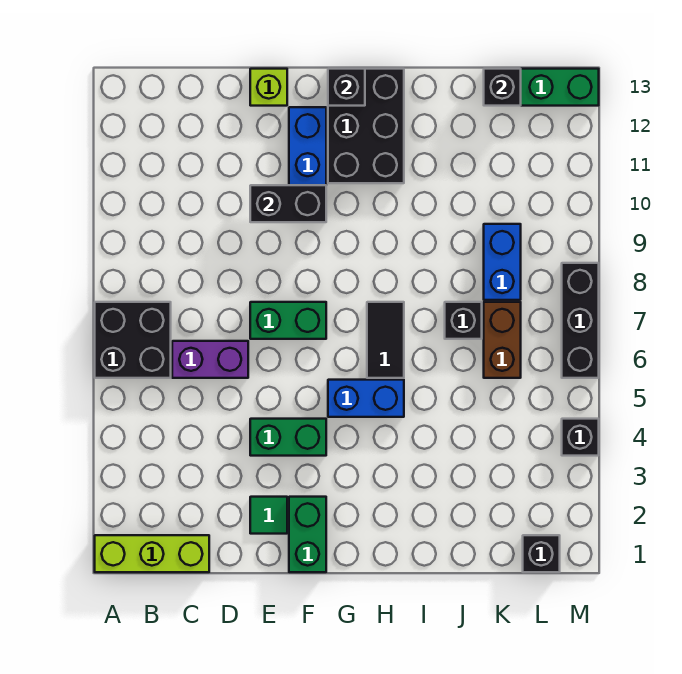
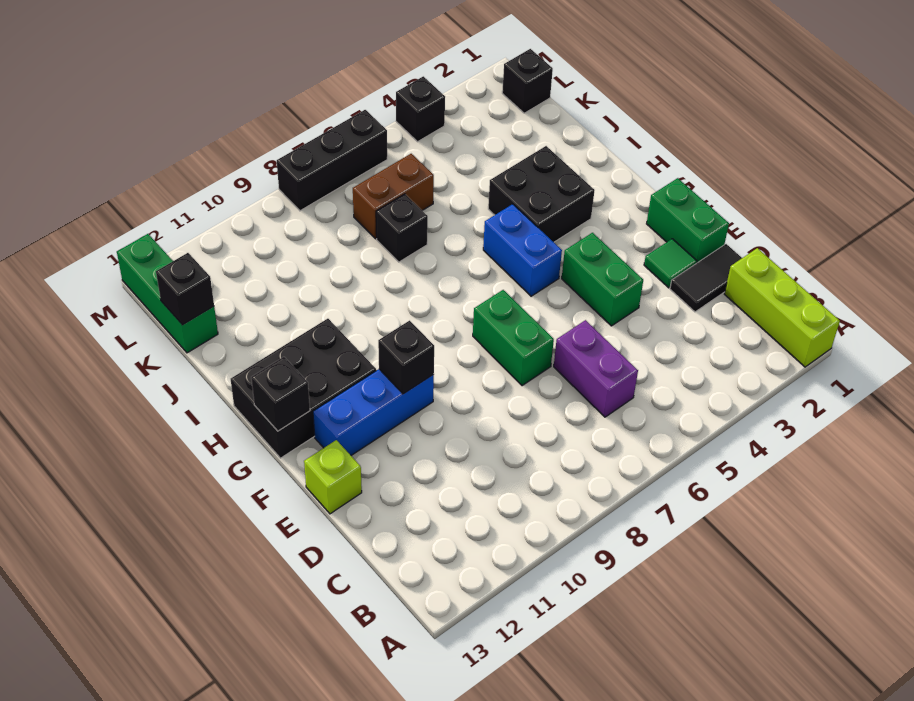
black brick A6:B7 level 1 -> black brick H3:I4 level 1
black brick E10:F10 level 2 -> black brick F10 level 2
green brick F1:F2 level 1 -> green brick E1:F1 level 1
black tile H6:H7 level 1 -> black tile D1:D2 level 1
blue brick K8:K9 level 1 -> none

